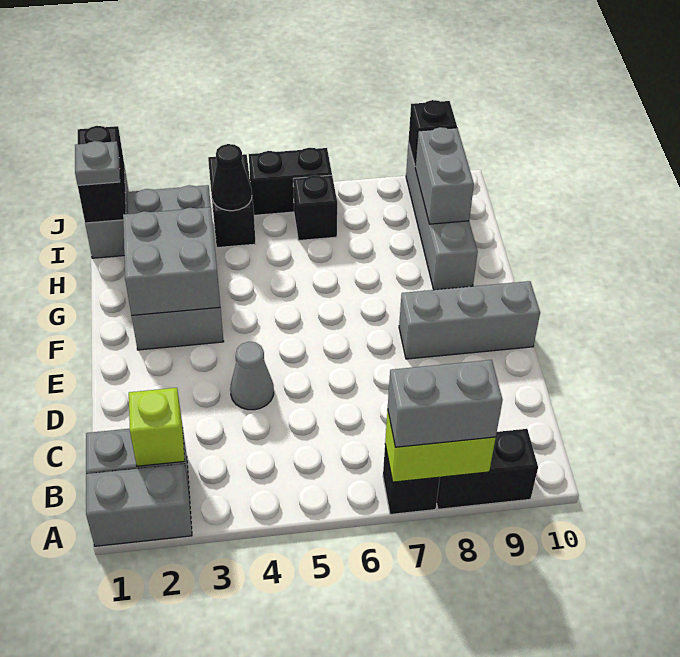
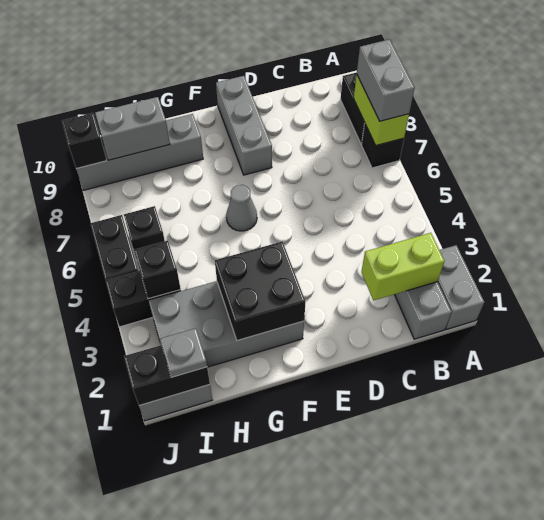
lime brick B2 level 2 -> lime brick B2:C2 level 2
grey cone D4 level 1 -> grey cone F6 level 1
grey brick F2:G3 level 2 -> black brick F2:G3 level 2
black cone I4 level 2 -> black brick I4 level 2

